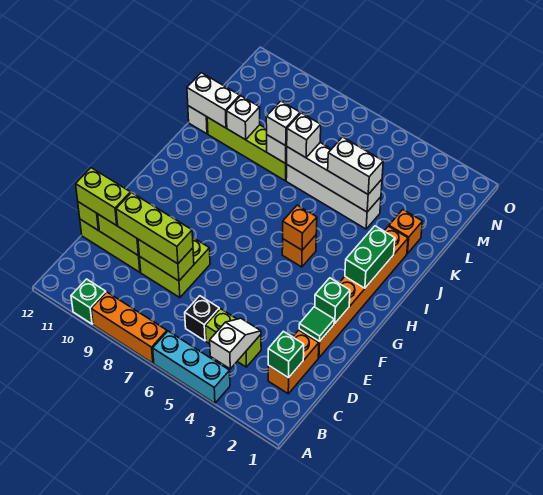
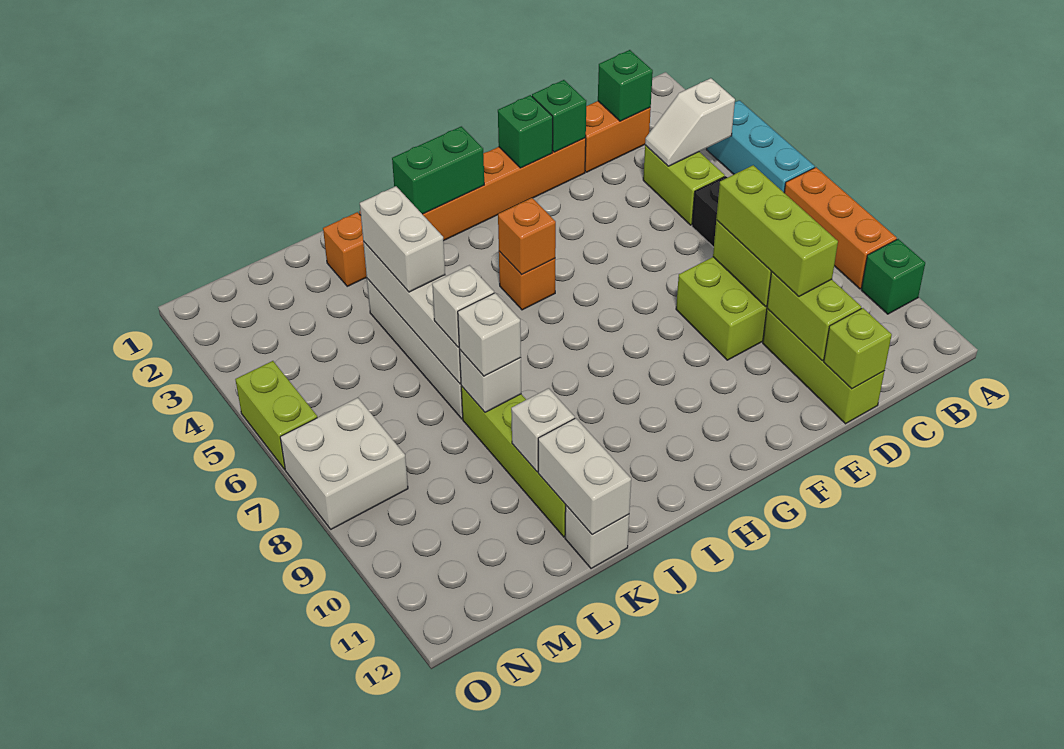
lime brick D11:D12 level 3 -> lime brick O5:O6 level 1
green tile E2 level 2 -> green brick E2 level 2
none -> white brick N7:O8 level 1

